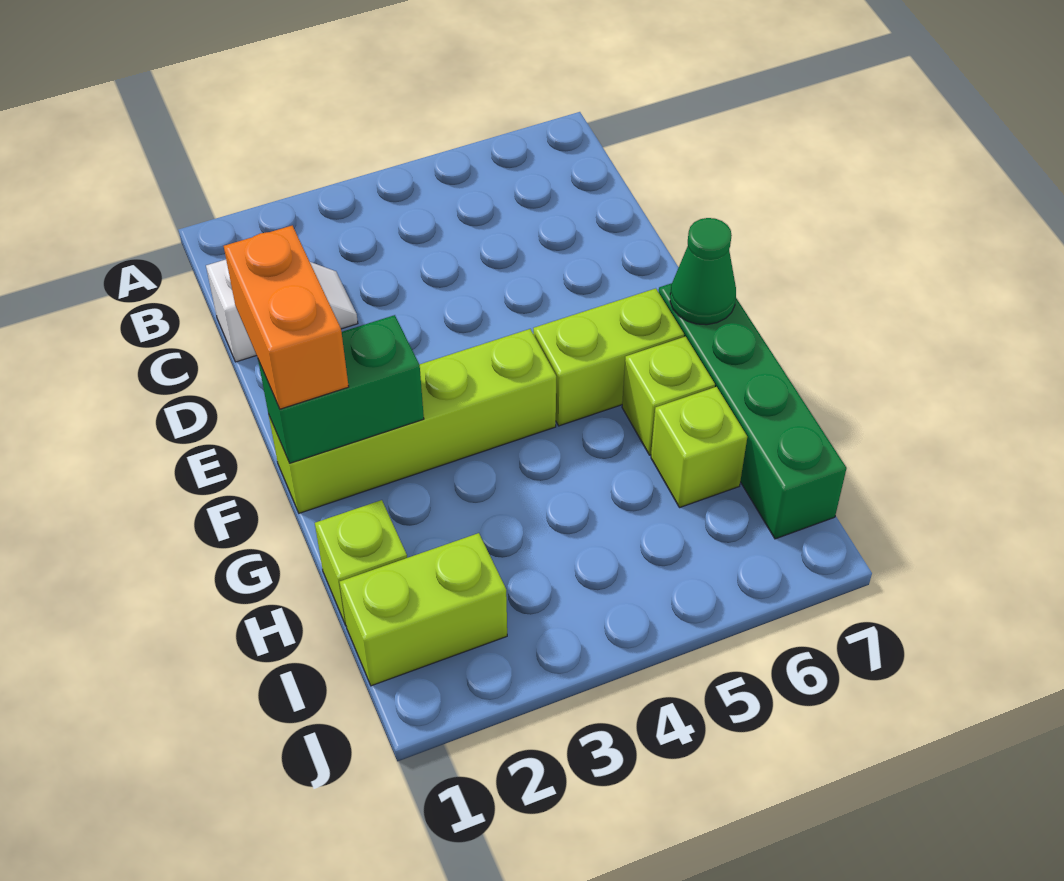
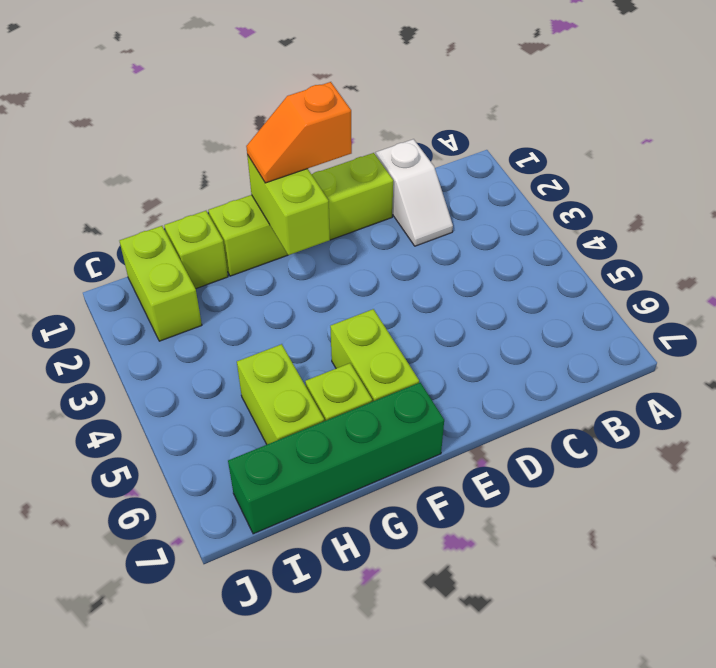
orange brick E1:F1 level 3 -> orange slope E1:F1 level 3 top E
lime brick F1:F4 level 1 -> lime brick D1:G1 level 1
green brick F1:F2 level 2 -> lime brick F1:F2 level 2
green cone F7 level 2 -> none
lime brick H6 level 1 -> lime brick H5:H6 level 1

